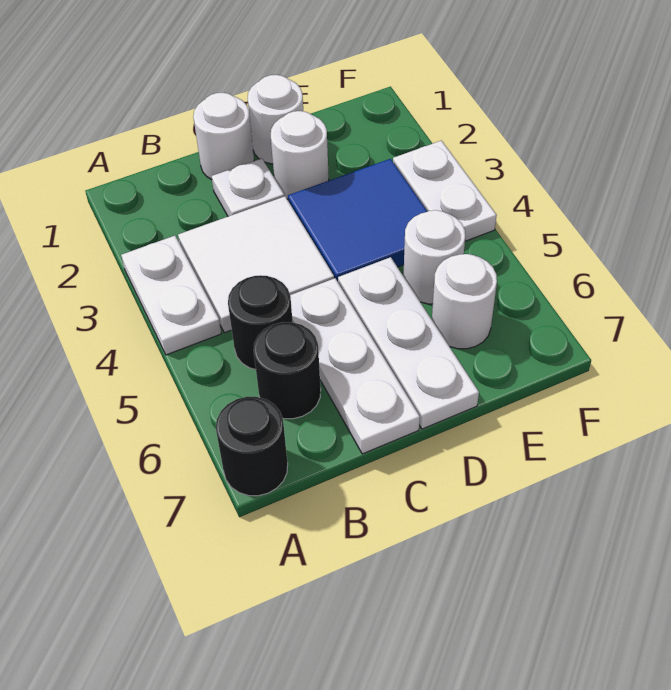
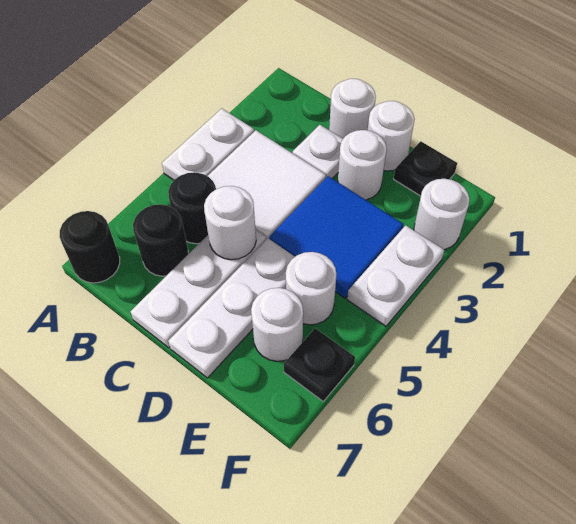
none -> white round brick C5 level 2
none -> black plate E1 level 1
none -> white round brick F2 level 1
none -> black plate F6 level 1

